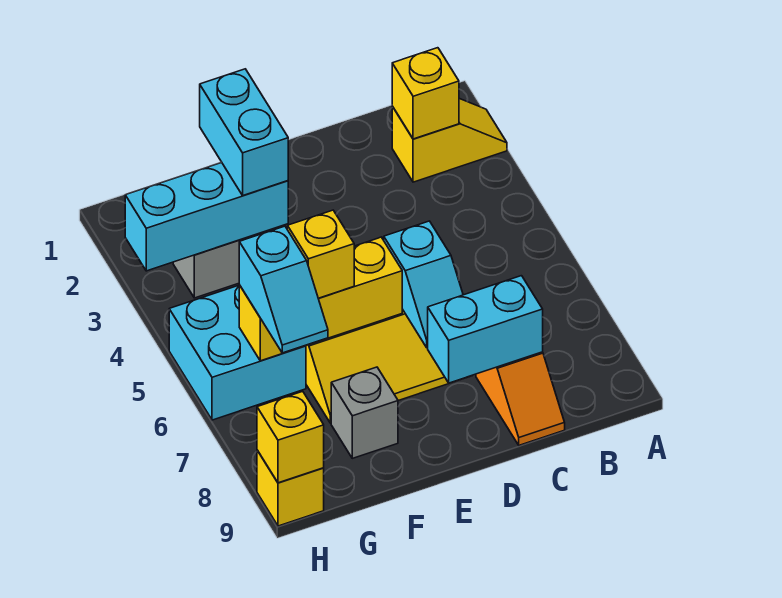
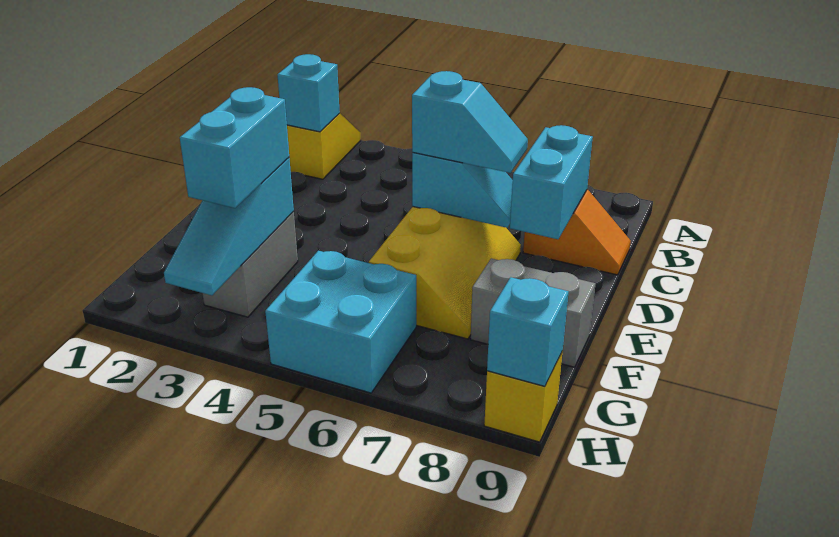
yellow brick B2 level 2 -> cyan brick B2 level 2
yellow brick E6:G6 level 2 -> none
cyan brick F2:F3 level 3 -> cyan brick F3:G3 level 3
cyan brick F3:H3 level 2 -> cyan slope F3:H3 level 2 top F
yellow brick F6 level 3 -> none
grey brick F8 level 1 -> grey brick F8:F9 level 1
cyan slope G6:G7 level 3 top 6 -> cyan slope D6:D7 level 3 top 6
yellow brick H9 level 2 -> cyan brick H9 level 2

